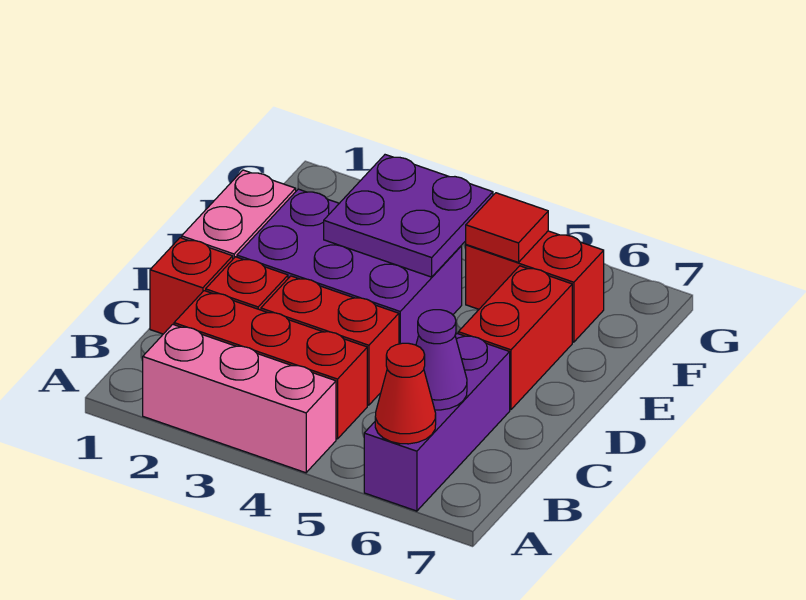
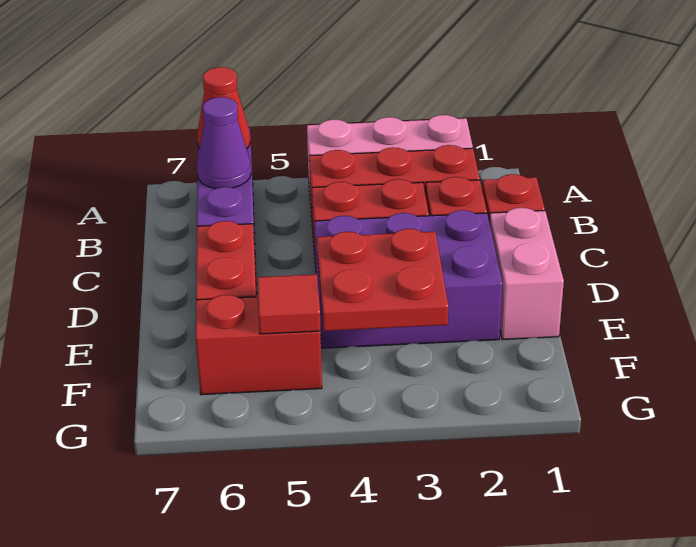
purple plate E3:F4 level 2 -> red plate E3:F4 level 2

